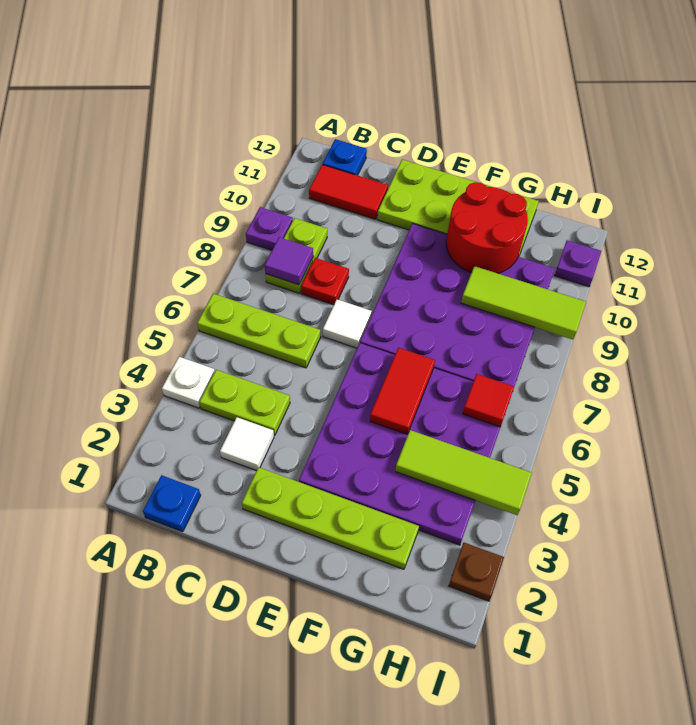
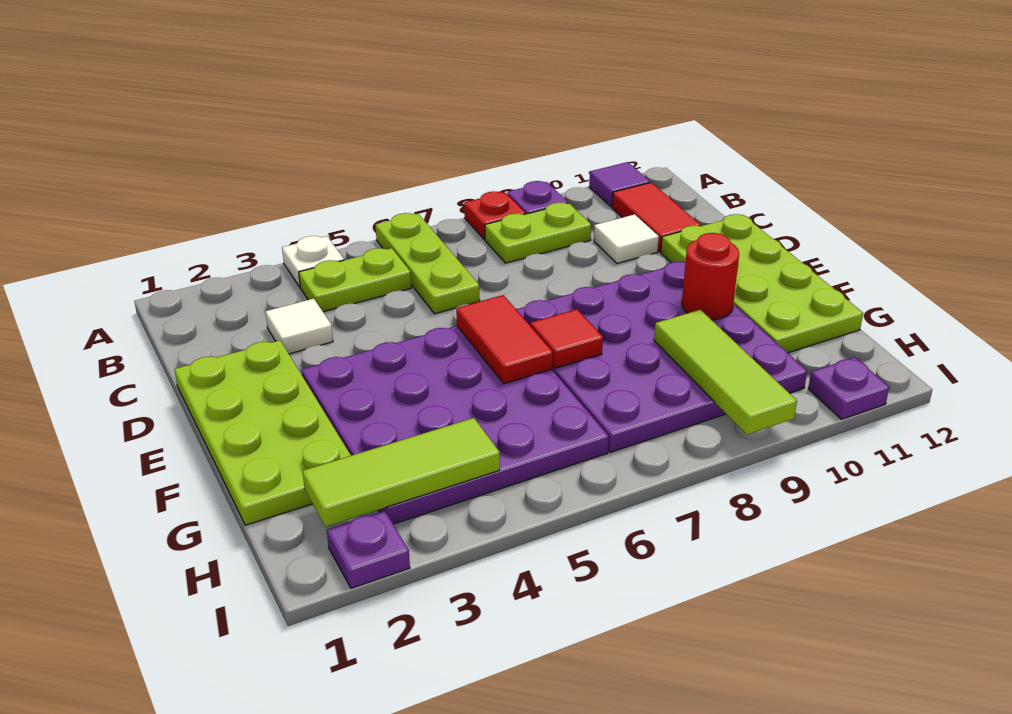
blue plate B1 level 1 -> none
lime plate B4:C4 level 1 -> lime plate B4:B5 level 1
purple tile B8 level 2 -> purple tile A11 level 1
blue plate B12 level 1 -> none
red plate C8 level 1 -> red plate A8 level 1
lime plate D2:G2 level 1 -> lime plate D1:G2 level 1
white tile D7 level 1 -> white tile C10 level 1
red tile F5:F6 level 2 -> red tile E6:F6 level 2
red round brick F10:G11 level 2 -> red round brick F10 level 2
lime tile G4:I4 level 2 -> lime tile H2:H4 level 2
red tile H6 level 2 -> red tile F7 level 2
brown plate I2 level 1 -> purple plate I2 level 1

